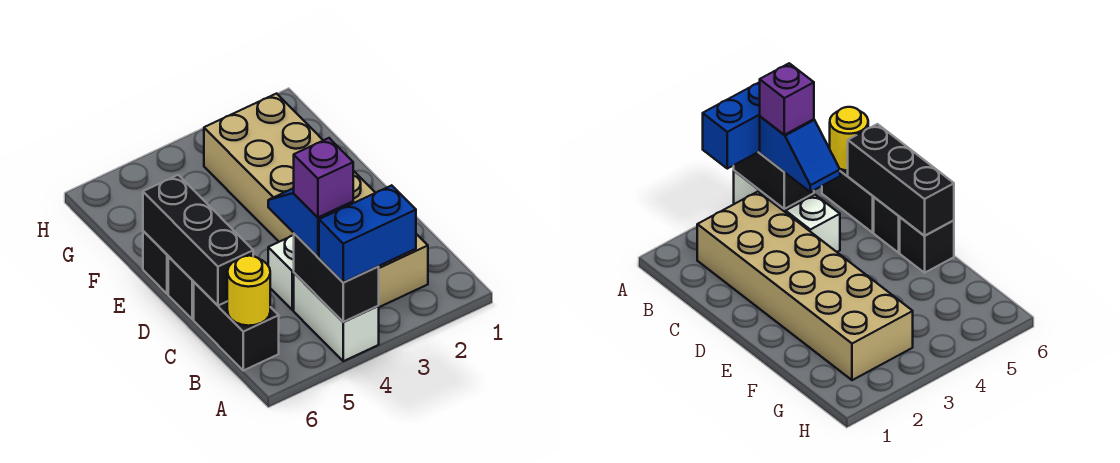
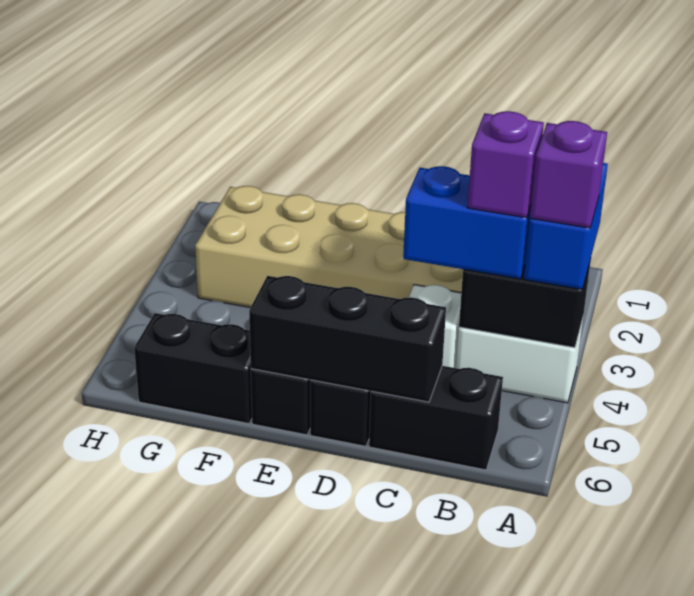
none -> purple brick A4 level 4
blue slope B4:C4 level 3 top B -> blue brick B4:C4 level 3
yellow round brick B6 level 2 -> none
none -> black brick F6:G6 level 1

